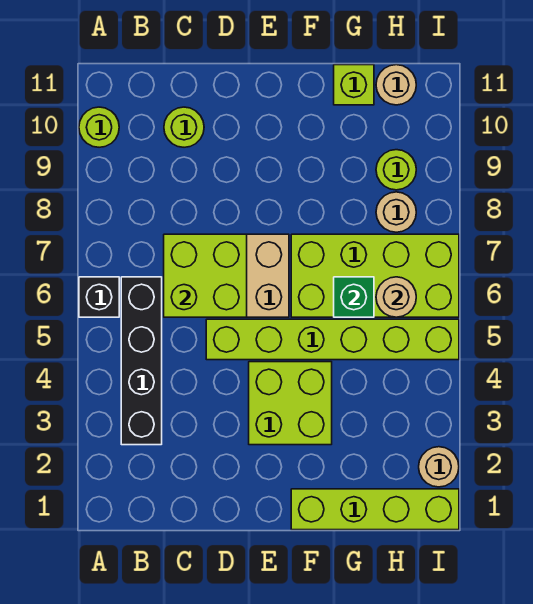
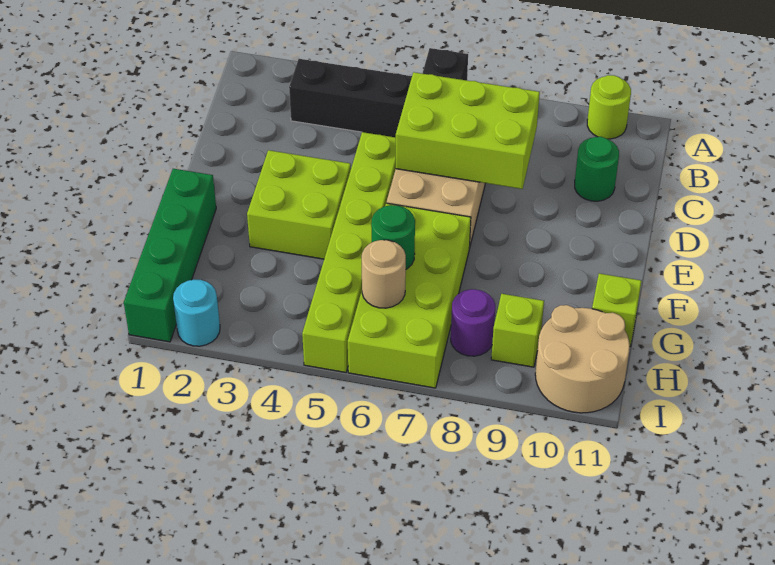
lime brick C6:D7 level 2 -> lime brick C6:D8 level 2
lime round brick C10 level 1 -> green round brick C10 level 1
lime brick F1:I1 level 1 -> green brick F1:I1 level 1
green brick G6 level 2 -> green round brick G6 level 2
tan round brick H8 level 1 -> purple round brick H8 level 1
lime round brick H9 level 1 -> lime brick H9 level 1
tan round brick H11 level 1 -> tan round brick H10:I11 level 1
tan round brick I2 level 1 -> cyan round brick I2 level 1

